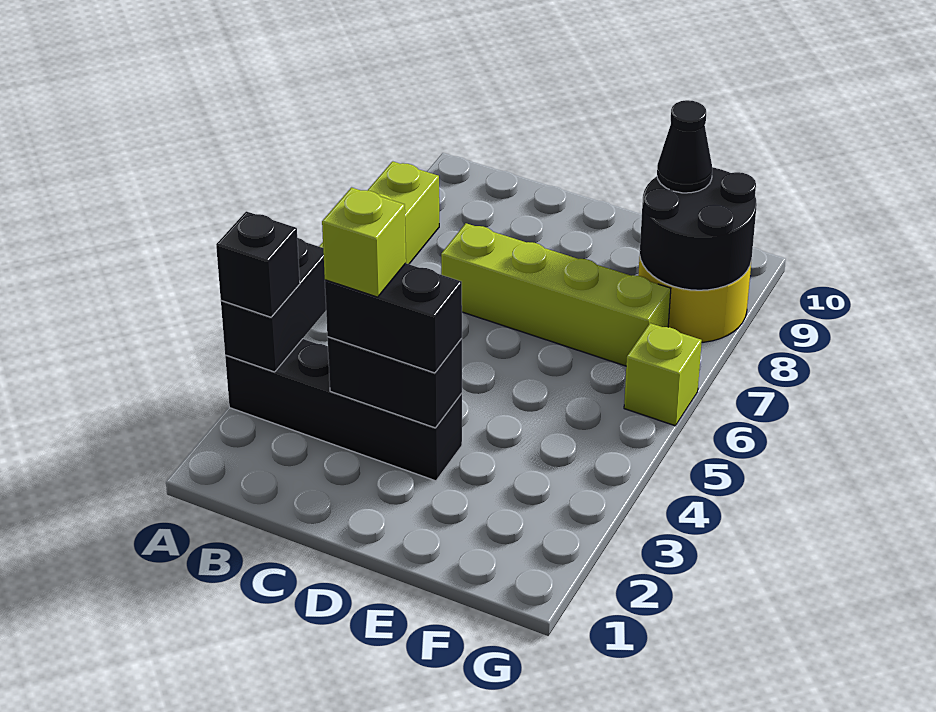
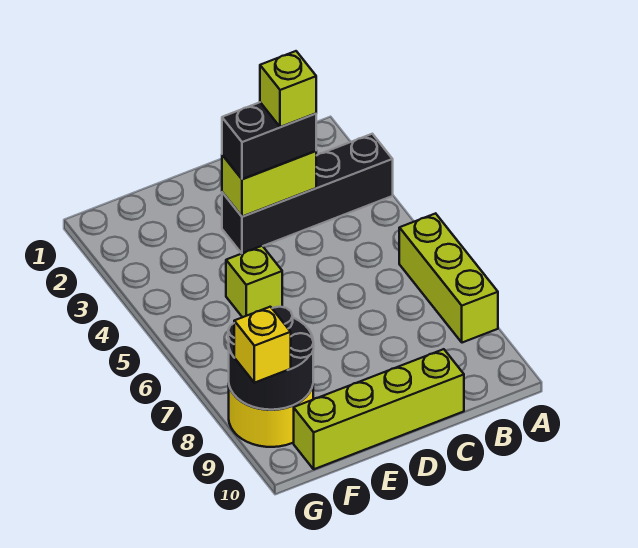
black brick A3:A4 level 2 -> none
black brick A3 level 3 -> none
black brick C3:D3 level 2 -> lime brick C3:D3 level 2
lime brick C7:F7 level 1 -> lime brick C10:F10 level 1
black cone F9 level 3 -> none
lime brick G6 level 1 -> lime brick E5 level 1
none -> yellow brick G9 level 3

